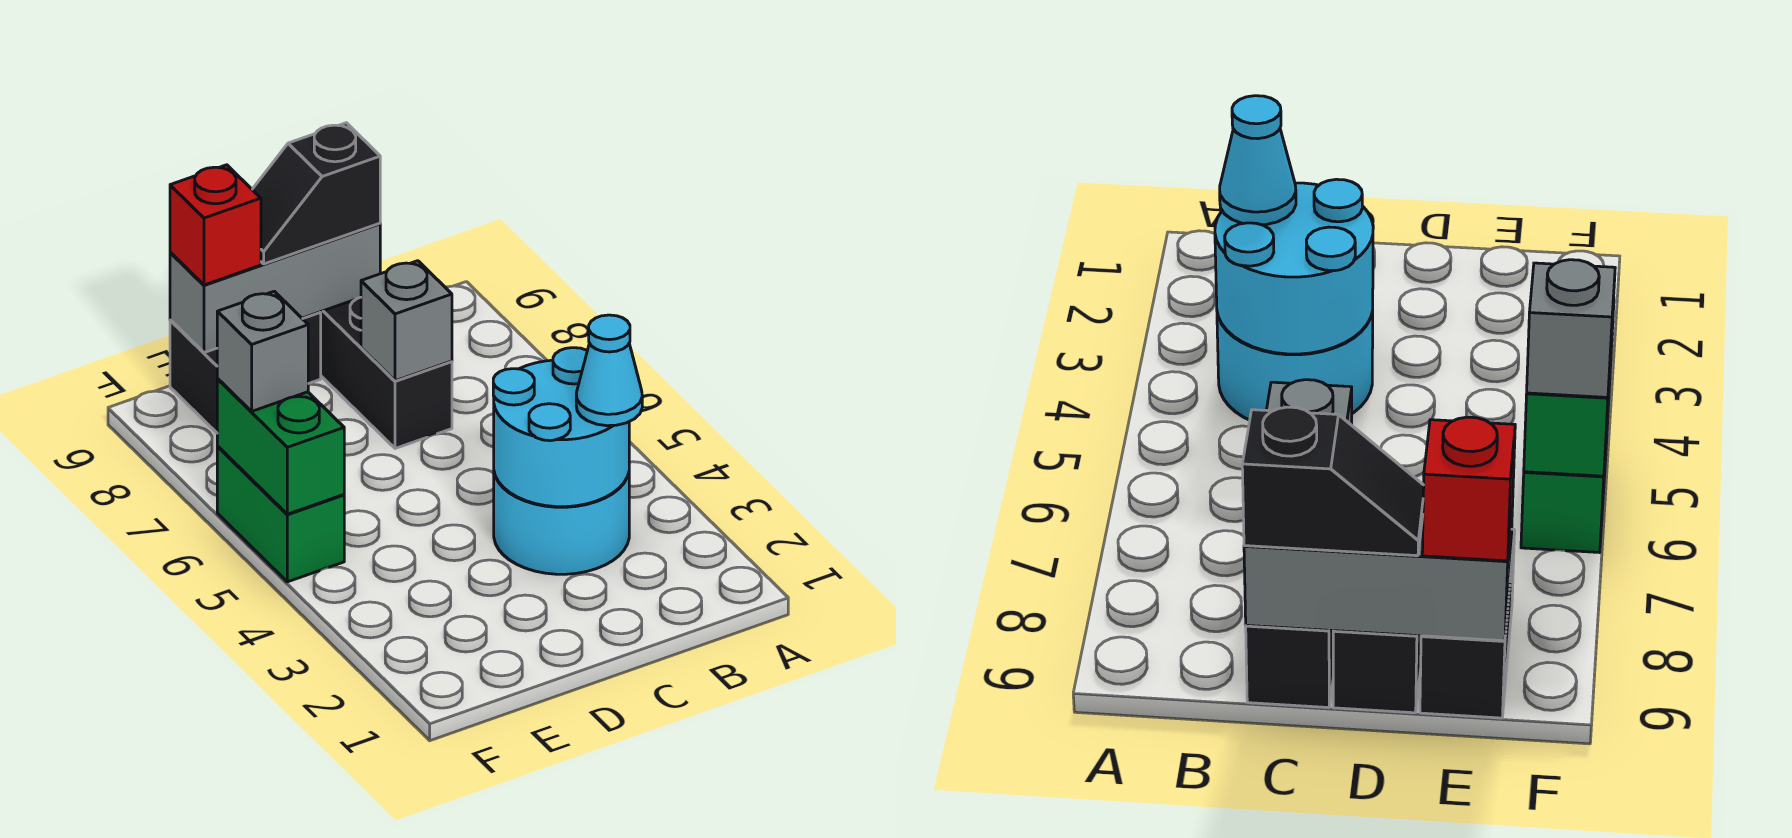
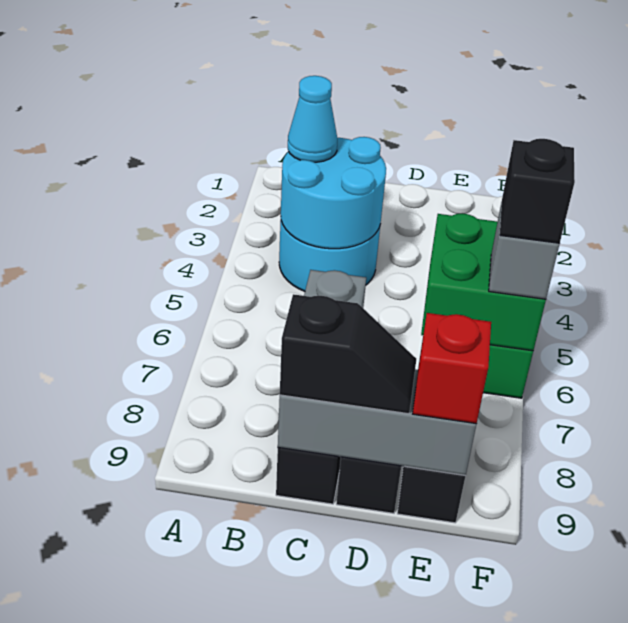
green brick F5:F6 level 2 -> green brick E5:F6 level 2
none -> black brick F6 level 4

